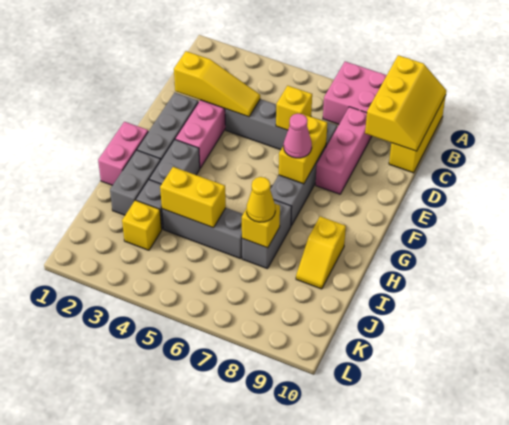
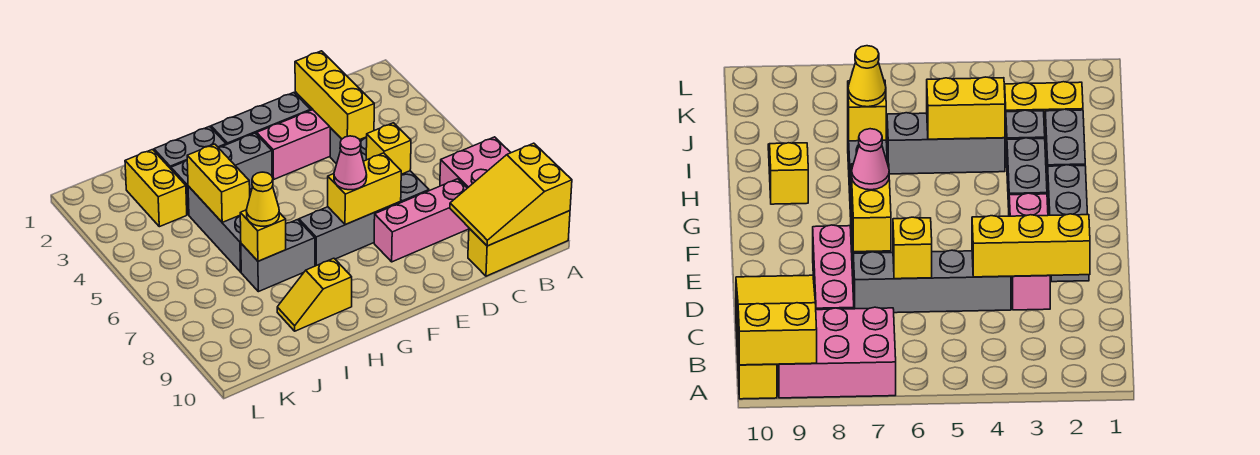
yellow slope A9:C10 level 2 top 9 -> yellow slope A9:C10 level 2 top A
yellow slope D2:D4 level 2 top 2 -> yellow brick D2:D4 level 2
pink brick G1:H1 level 1 -> none
yellow brick J3 level 1 -> yellow brick J2:J3 level 1

